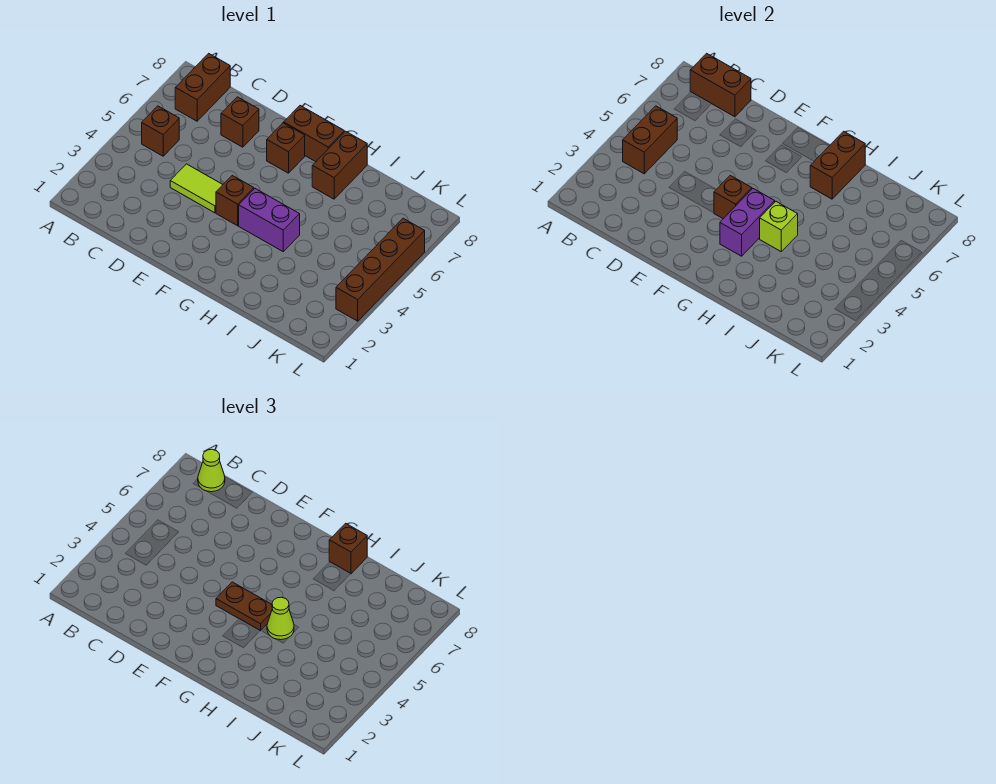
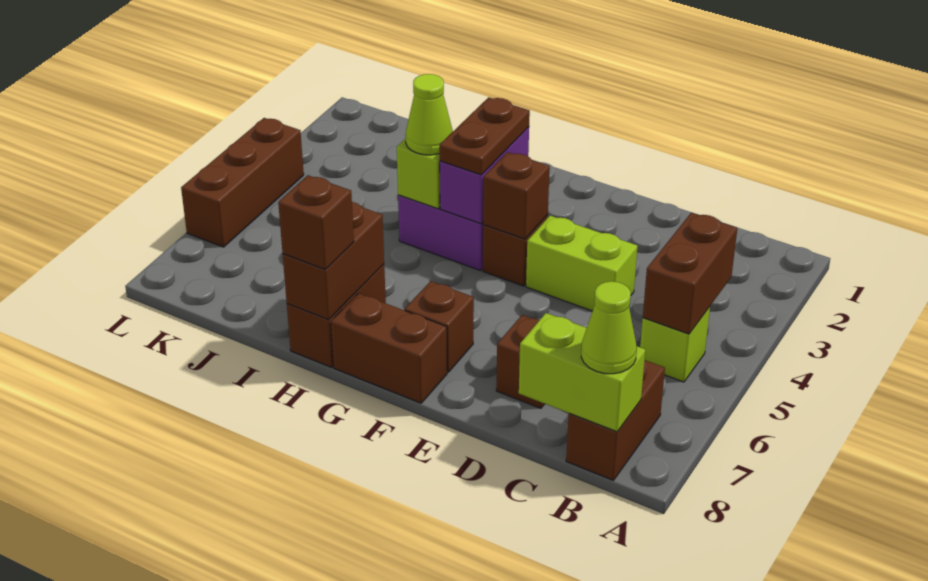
brown brick B5 level 1 -> lime brick B5 level 1
brown brick B8:C8 level 2 -> lime brick B8:C8 level 2
lime tile D4:E4 level 1 -> lime brick D4:E4 level 1
brown plate F4:G4 level 3 -> brown plate G3:G4 level 3
brown brick L3:L6 level 1 -> brown brick L4:L6 level 1

